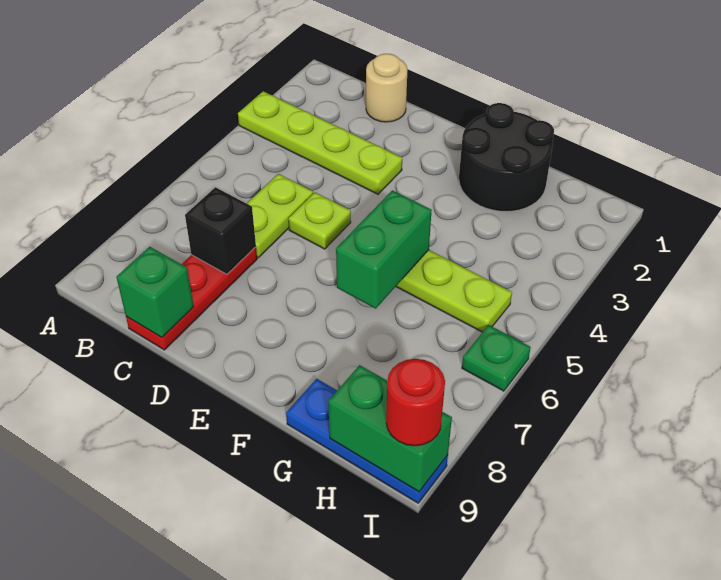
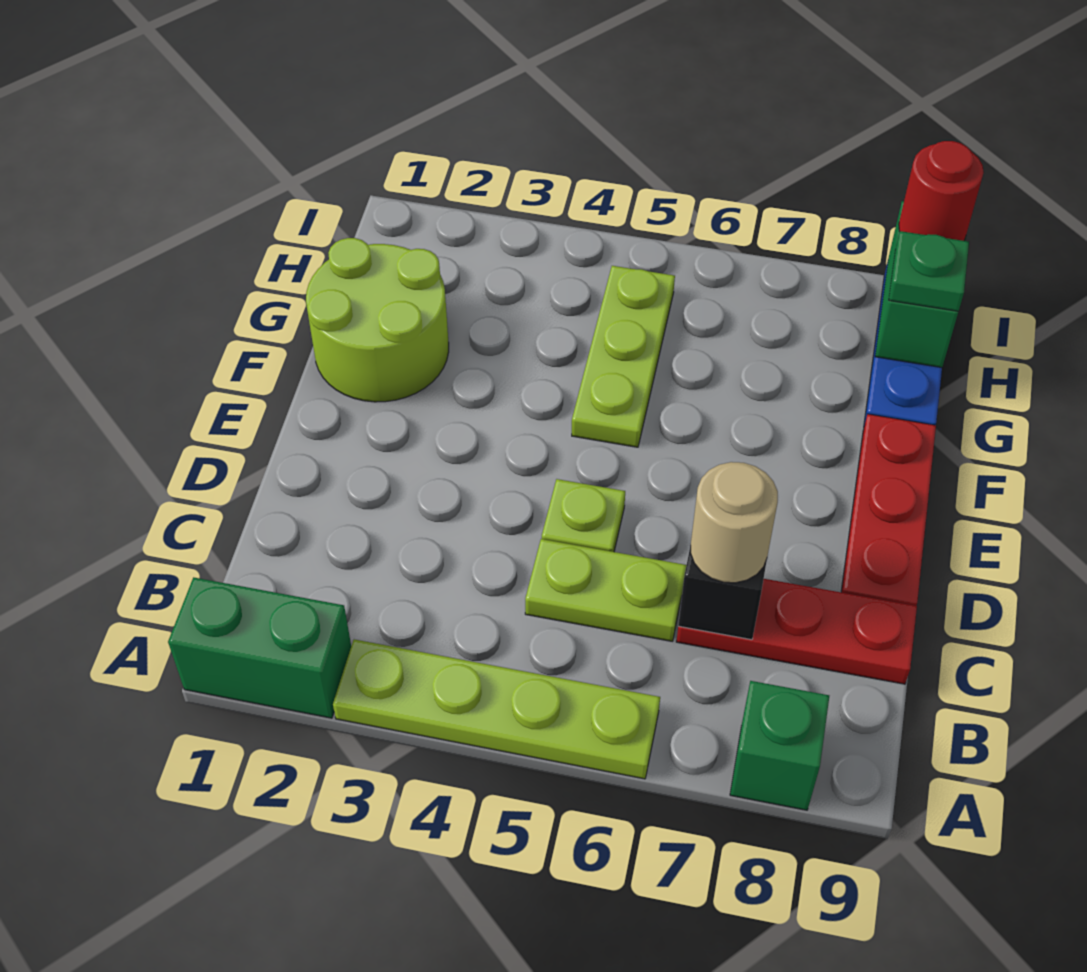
lime plate A3:D3 level 1 -> lime plate A3:A6 level 1
tan round brick C1 level 1 -> tan round brick C7 level 3
green brick C9 level 2 -> green brick A8 level 1
none -> red plate D9:F9 level 1
black round brick F1:G2 level 1 -> lime round brick F1:G2 level 1
green brick F5:F6 level 2 -> green brick A1:A2 level 1
green plate I6 level 1 -> green plate H9 level 3

